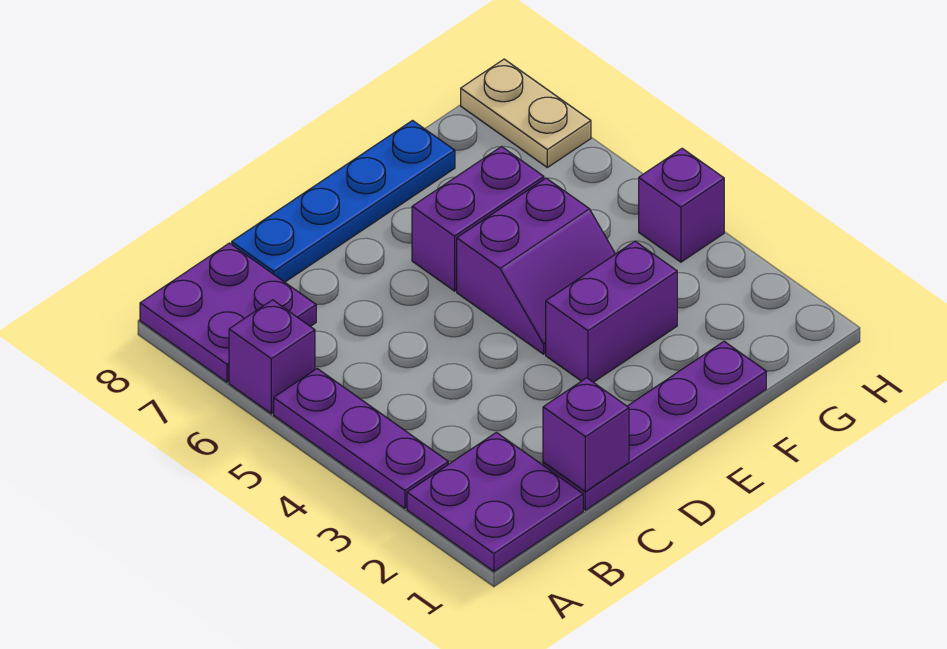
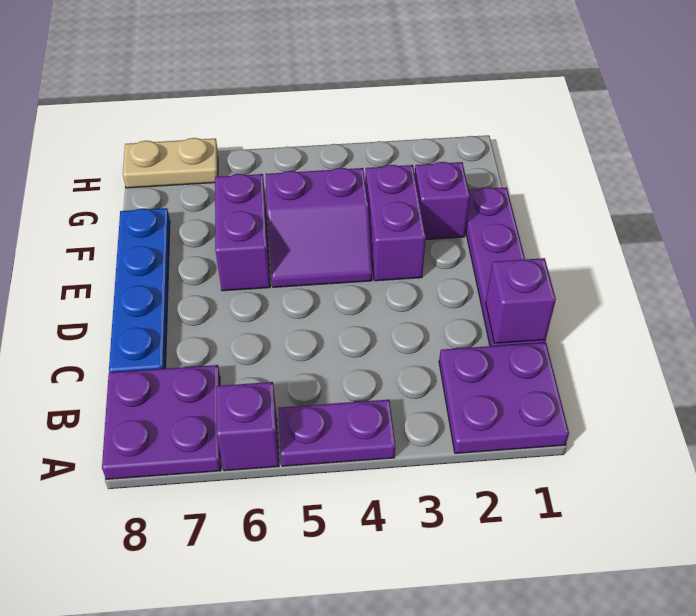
purple plate A3:A5 level 1 -> purple plate A4:A5 level 1
purple slope E4:F5 level 1 top 5 -> purple slope E4:F5 level 1 top F
purple brick H4 level 1 -> purple brick F2 level 1

